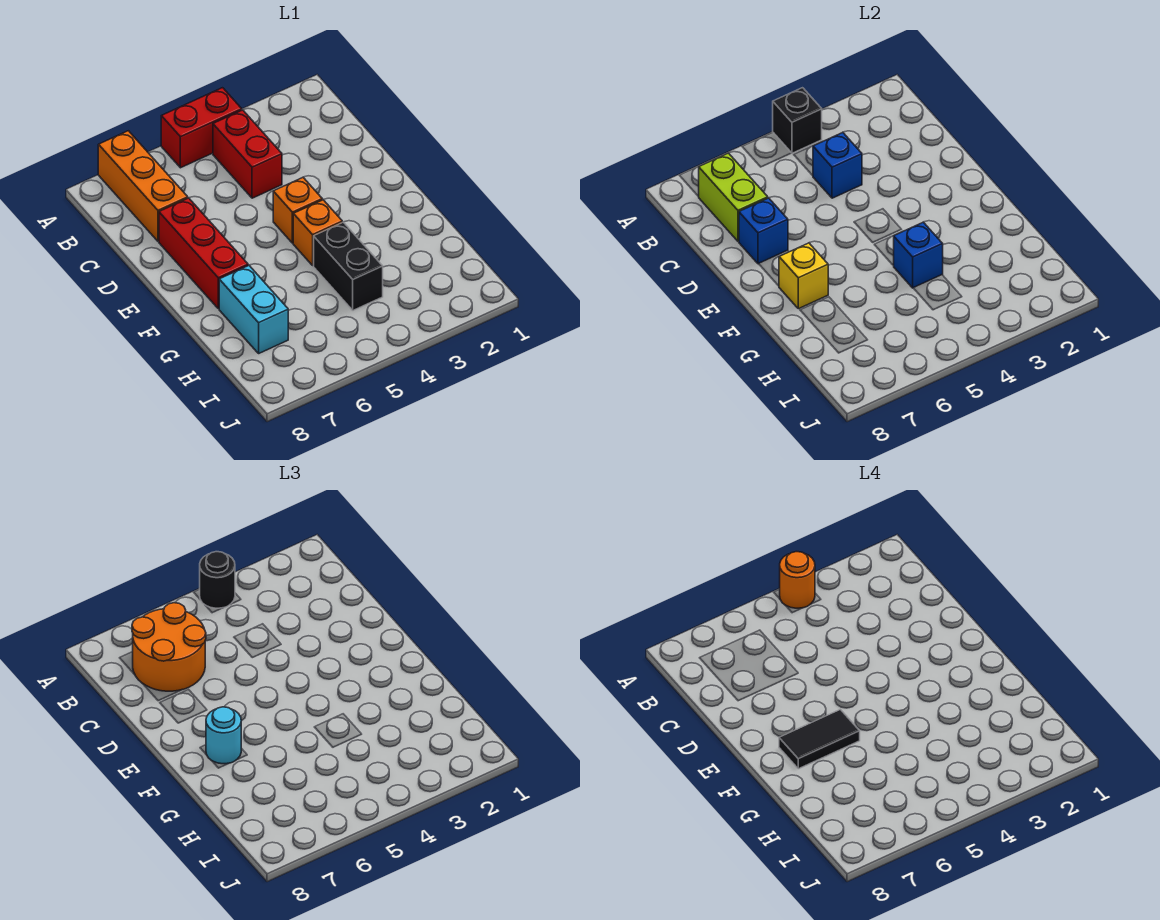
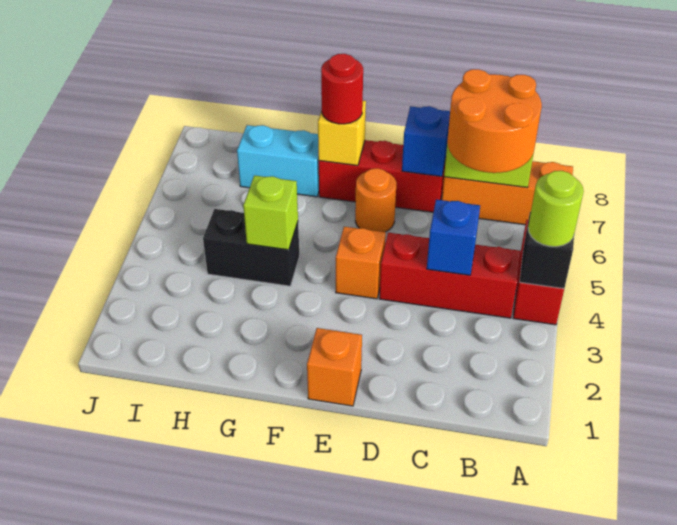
black round brick A4 level 3 -> lime round brick A4 level 3
orange round brick A4 level 4 -> orange round brick E6 level 1
red brick B4:C4 level 1 -> red brick B4:D4 level 1
orange brick F4 level 1 -> orange brick E1 level 1
black tile F6:F7 level 4 -> none
cyan round brick F7 level 3 -> red round brick F7 level 3
blue brick G4 level 2 -> lime brick G4 level 2

